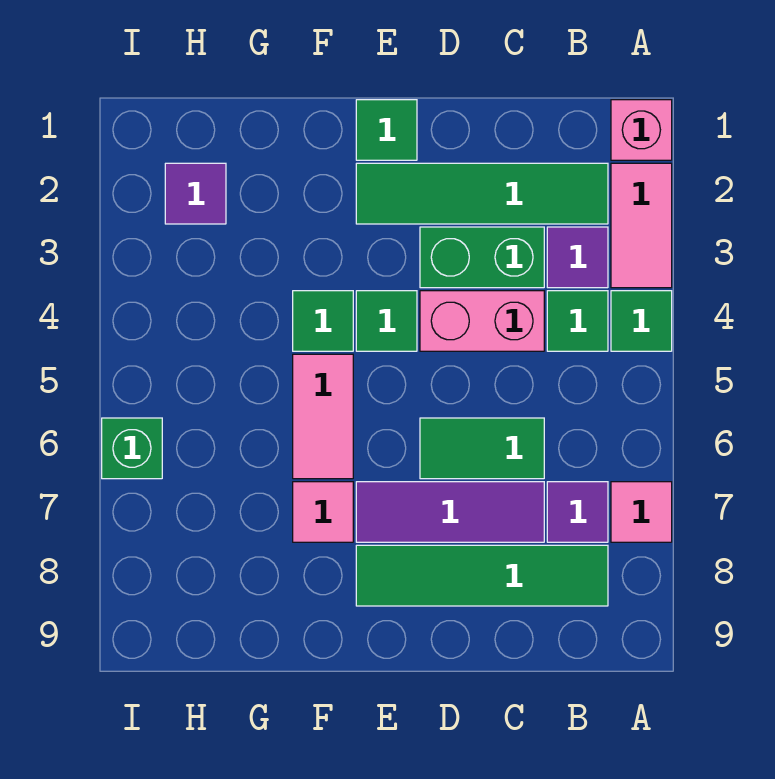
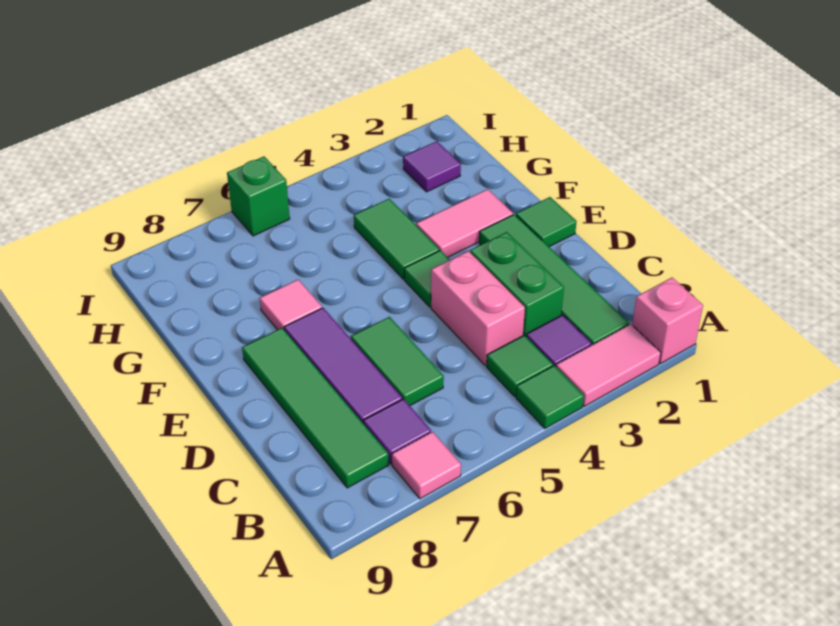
green tile F4 level 1 -> green tile F4:G4 level 1
pink tile F5:F6 level 1 -> pink tile F2:F3 level 1

